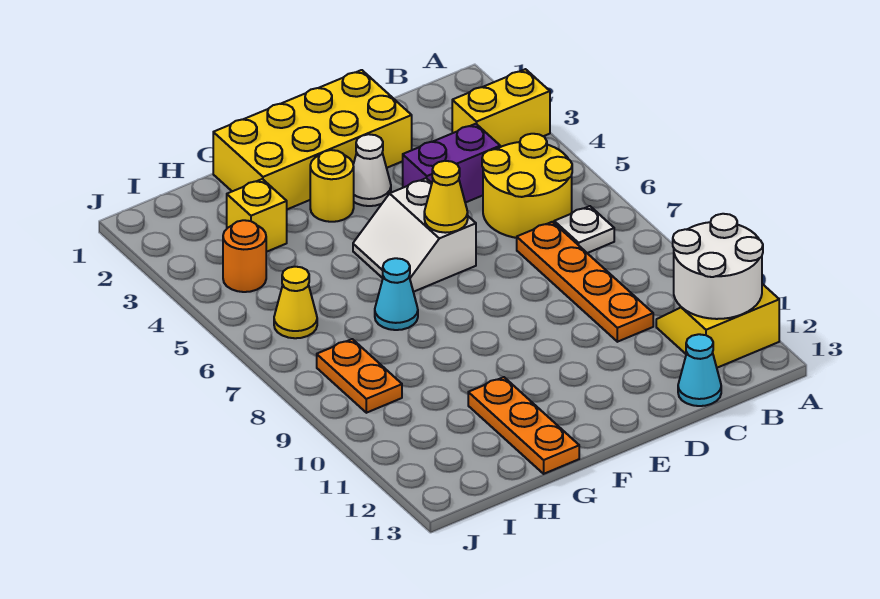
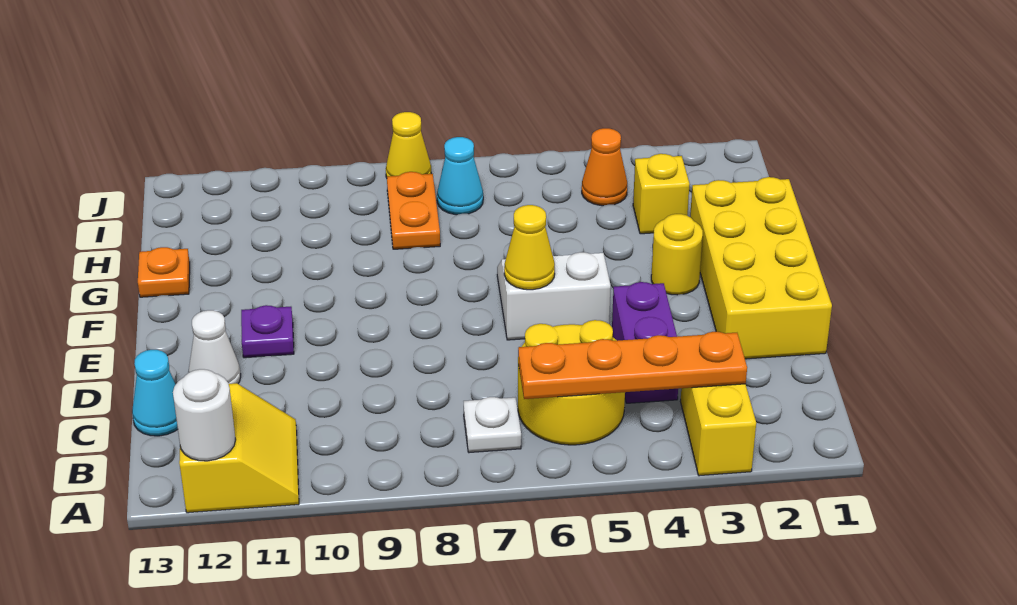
white round brick A11:B12 level 2 -> white round brick A12 level 2
orange plate C7:C10 level 1 -> orange plate B3:B6 level 2
white cone E3 level 1 -> white cone D12 level 1
none -> purple plate E11 level 1
cyan cone G7 level 1 -> cyan cone I7 level 1
orange plate G11:G13 level 1 -> orange plate G13 level 1
orange round brick I4 level 1 -> orange cone I4 level 1
yellow cone I6 level 1 -> yellow cone J8 level 1
orange plate I8:I9 level 1 -> orange plate H8:I8 level 1

